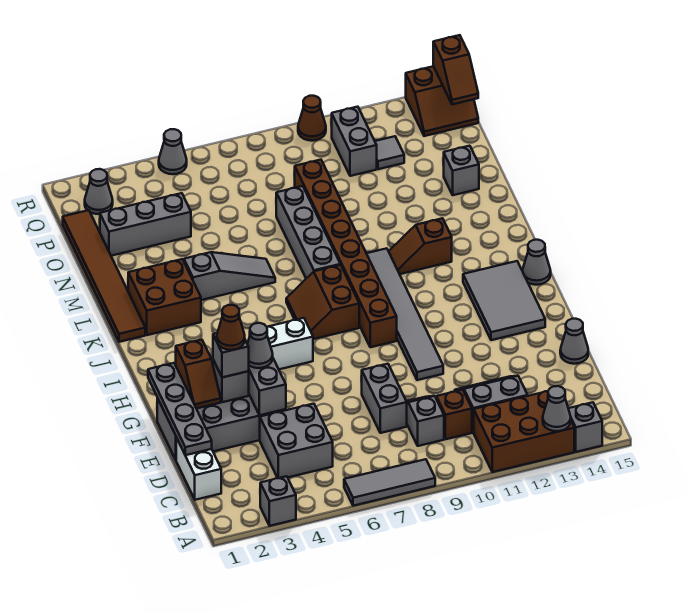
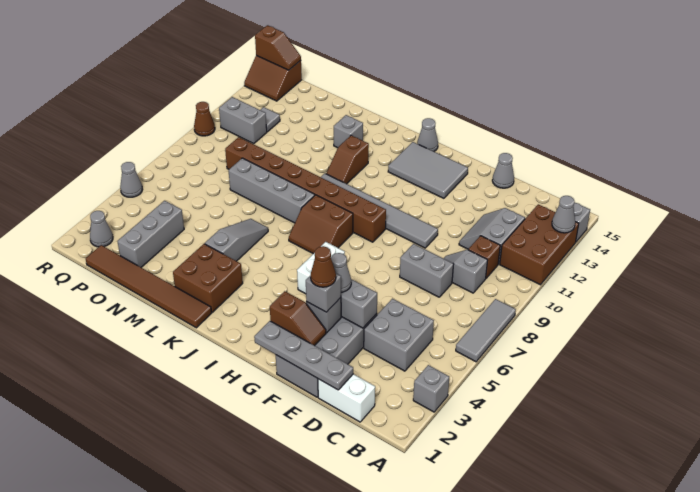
grey brick N14 level 1 -> grey brick L13 level 1
brown slope Q14:R15 level 1 top R -> brown slope Q14:R15 level 1 top 15

